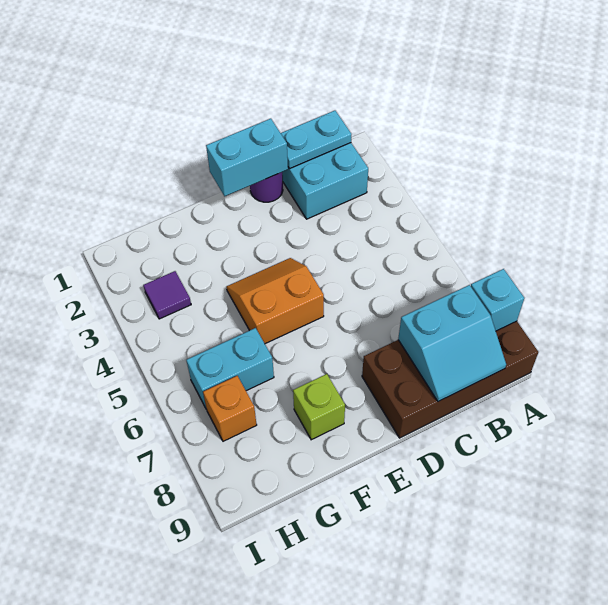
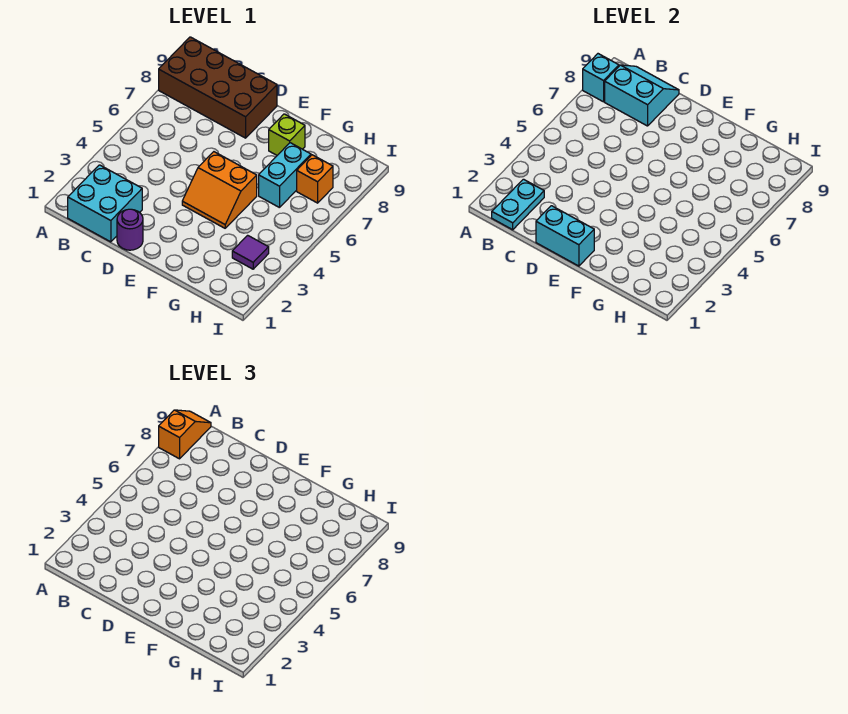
none -> orange slope A8:A9 level 3 top 8
cyan plate B1:C1 level 2 -> cyan plate B1:B2 level 2
cyan brick G6:H6 level 1 -> cyan brick G6:G7 level 1

